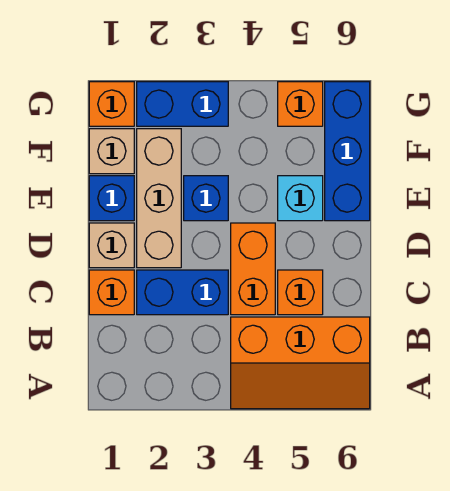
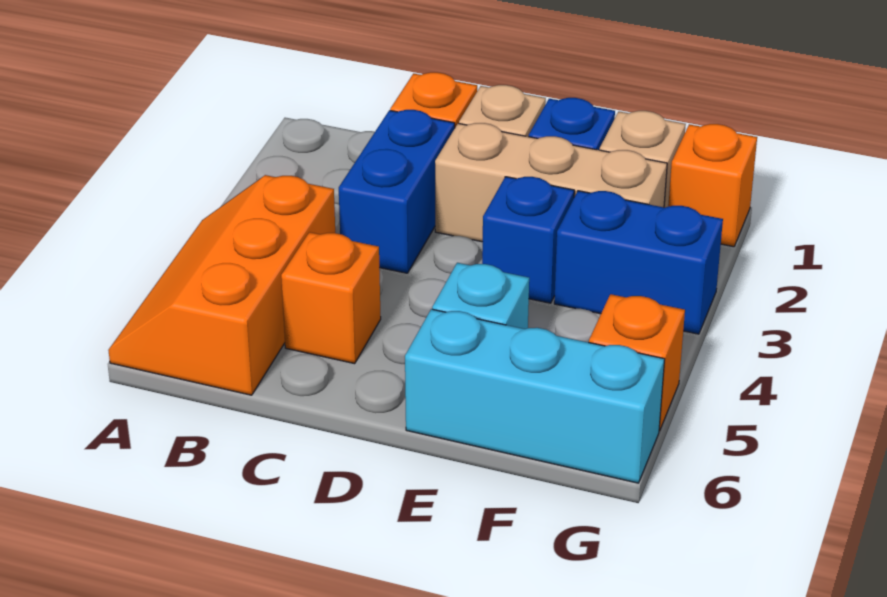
orange brick C4:D4 level 1 -> none
blue brick E6:G6 level 1 -> cyan brick E6:G6 level 1
blue brick G2:G3 level 1 -> blue brick F3:G3 level 1

